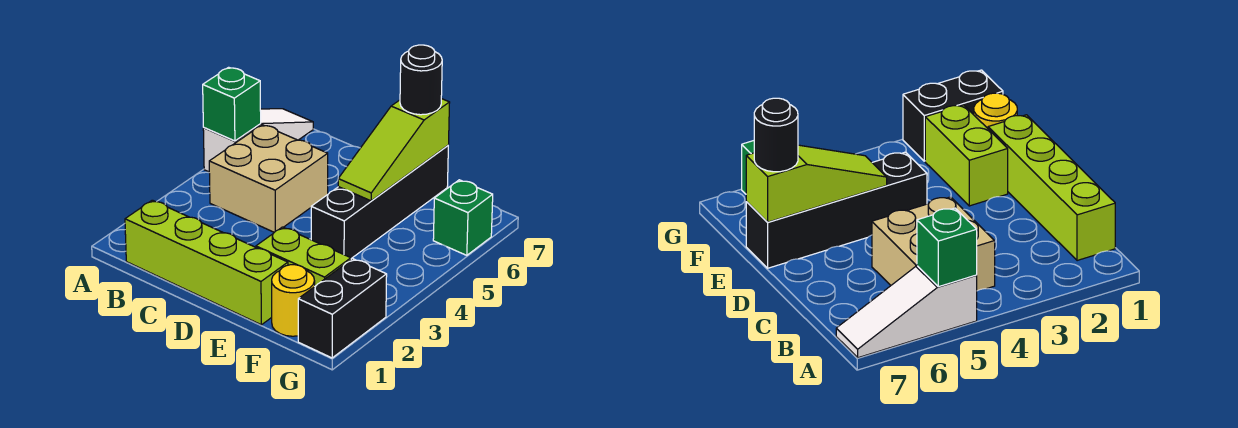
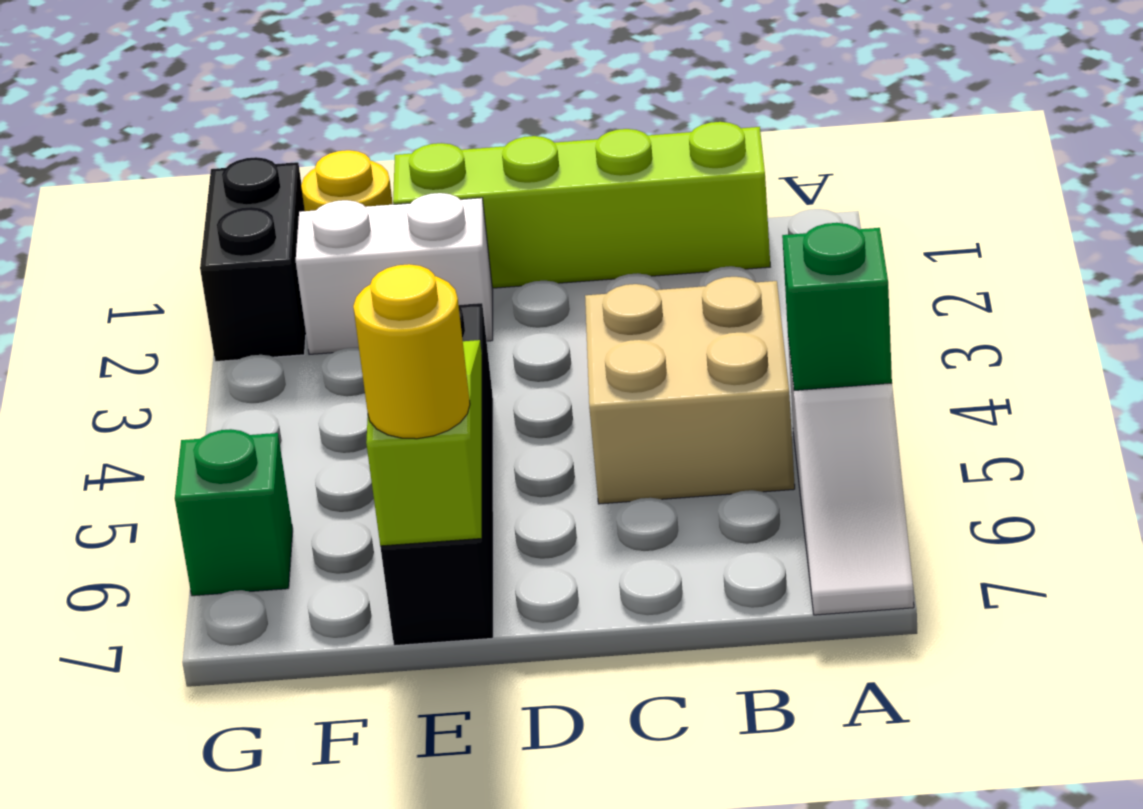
lime brick E2:F2 level 1 -> white brick E2:F2 level 1
black round brick E7 level 3 -> yellow round brick E7 level 3

